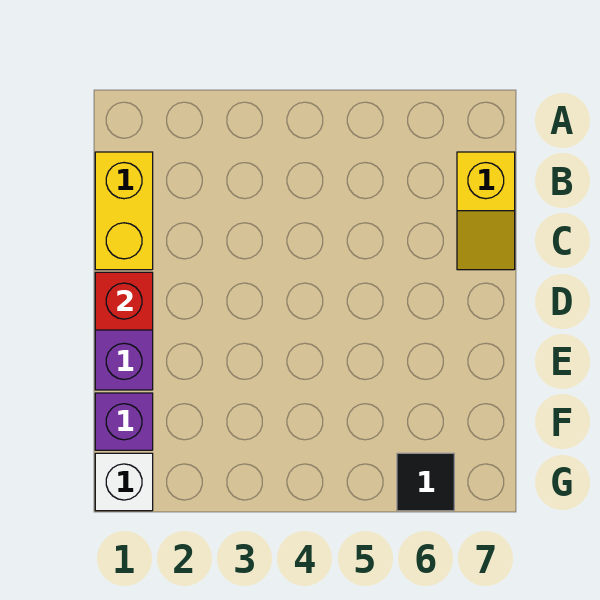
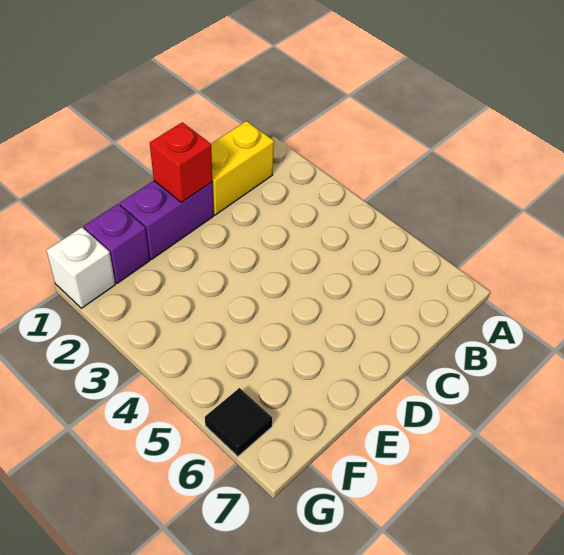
yellow slope B7:C7 level 1 top B -> none

